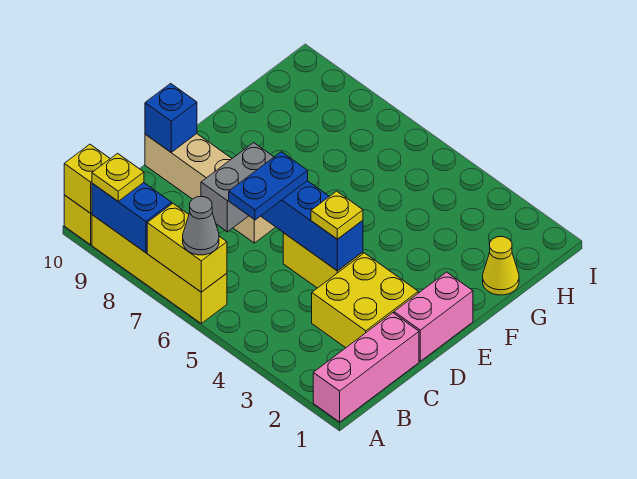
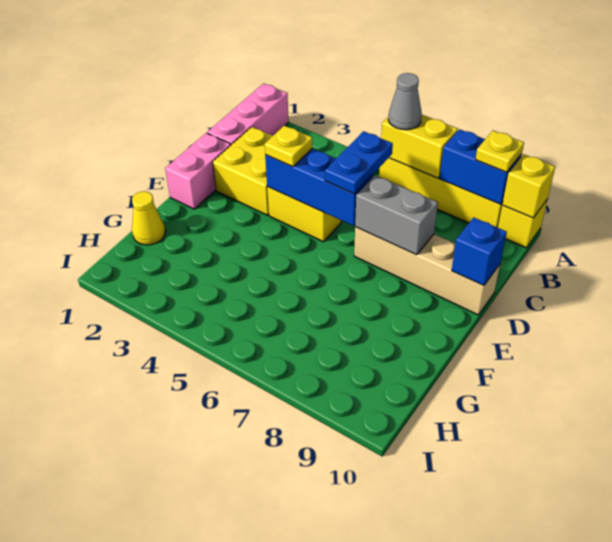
grey brick C7:D7 level 2 -> grey brick D7:D8 level 2

